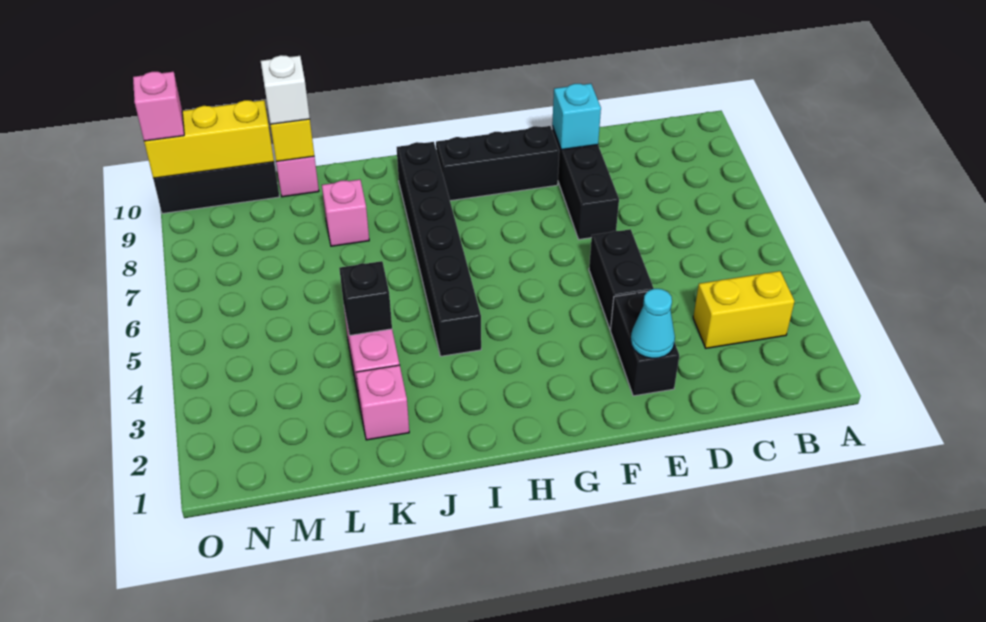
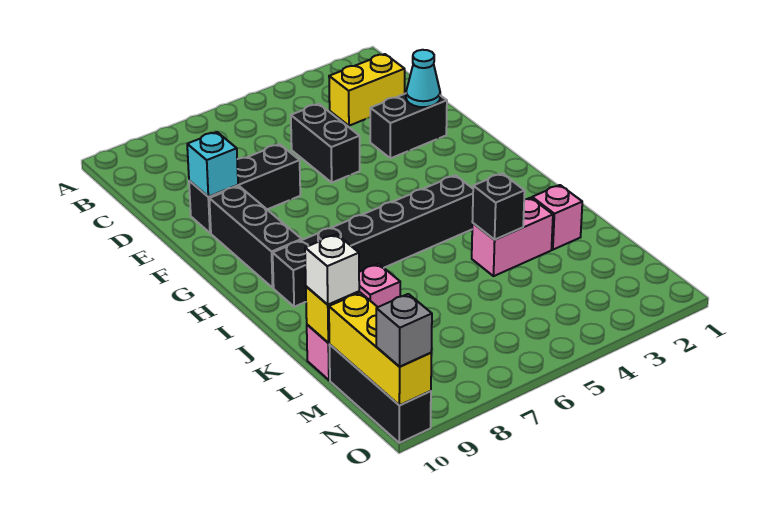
yellow brick B3:C3 level 1 -> yellow brick C2:C3 level 1
black brick E4:E5 level 1 -> black brick D5:E5 level 1
pink brick O10 level 3 -> grey brick O10 level 3

